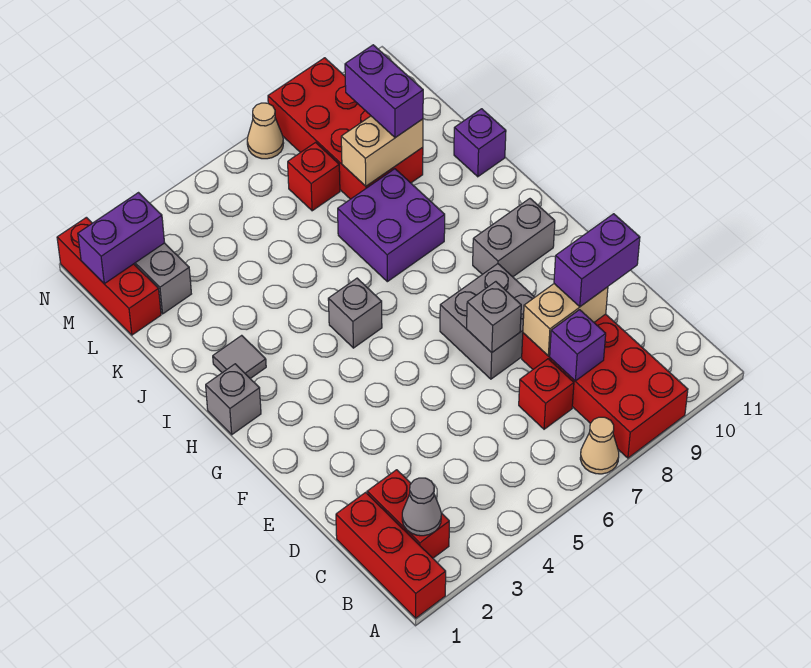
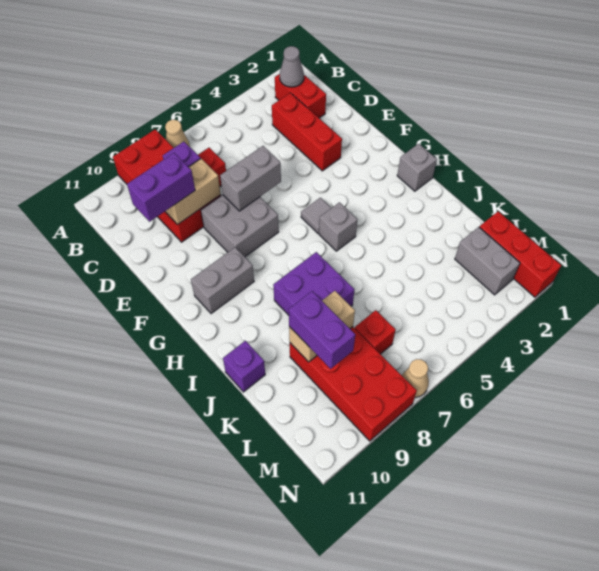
red brick A1:C1 level 1 -> red brick C3:E3 level 1
grey brick E7 level 2 -> grey brick E6:E7 level 2
grey tile I2 level 1 -> grey tile G5 level 1
purple brick M1:M2 level 2 -> none

